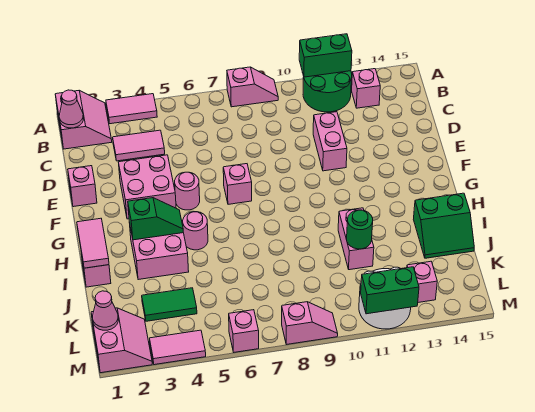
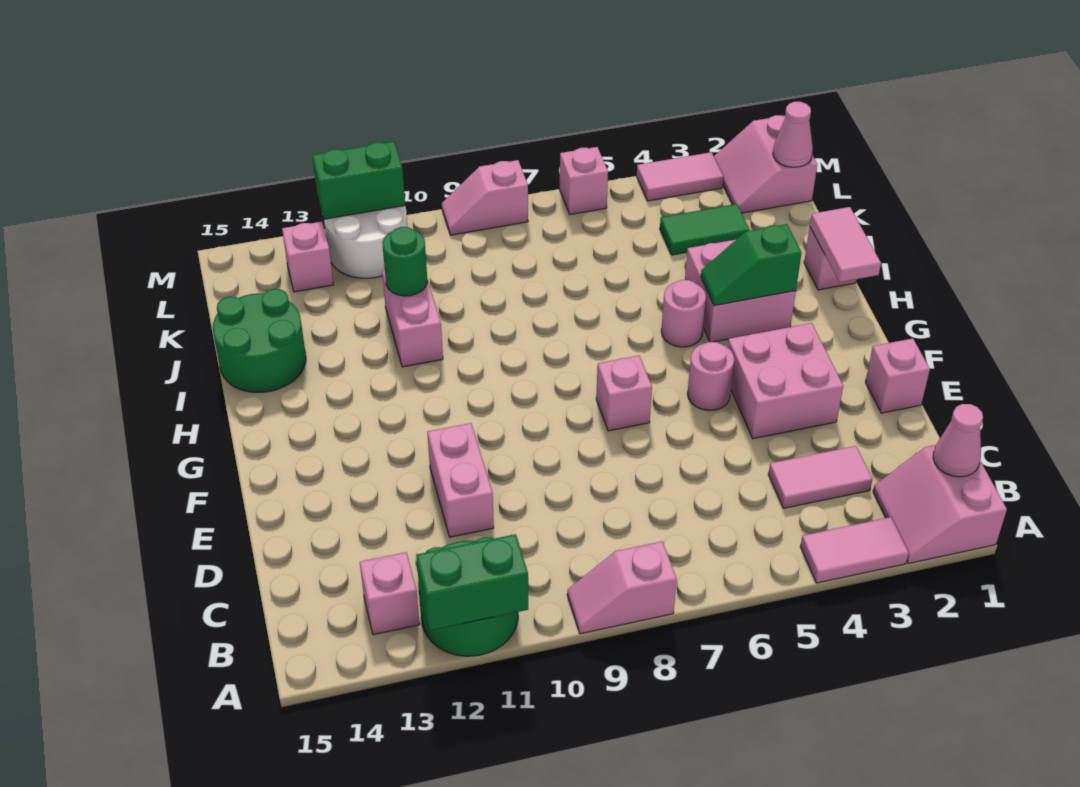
green slope I14:J15 level 1 top I -> green round brick I14:J15 level 1

